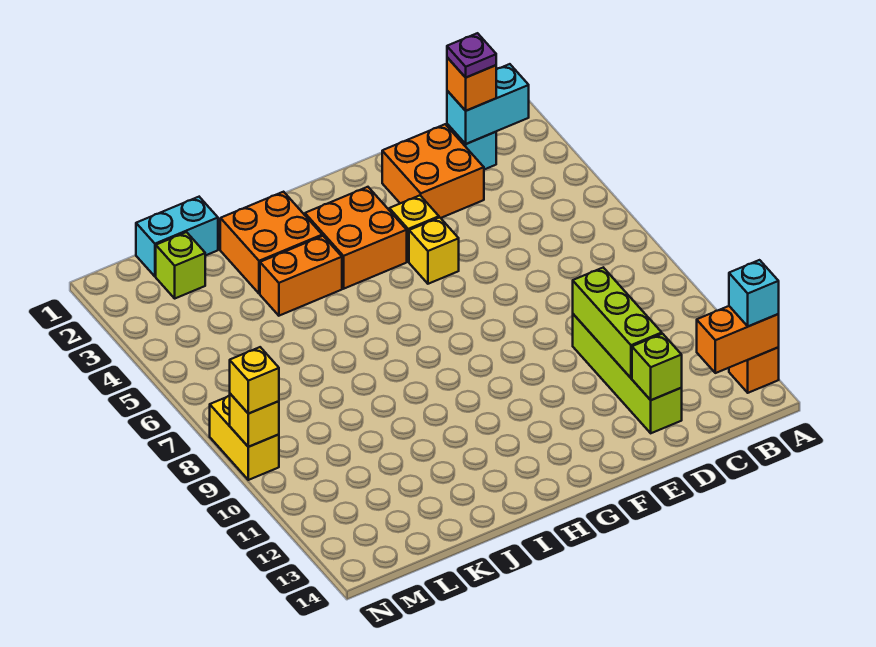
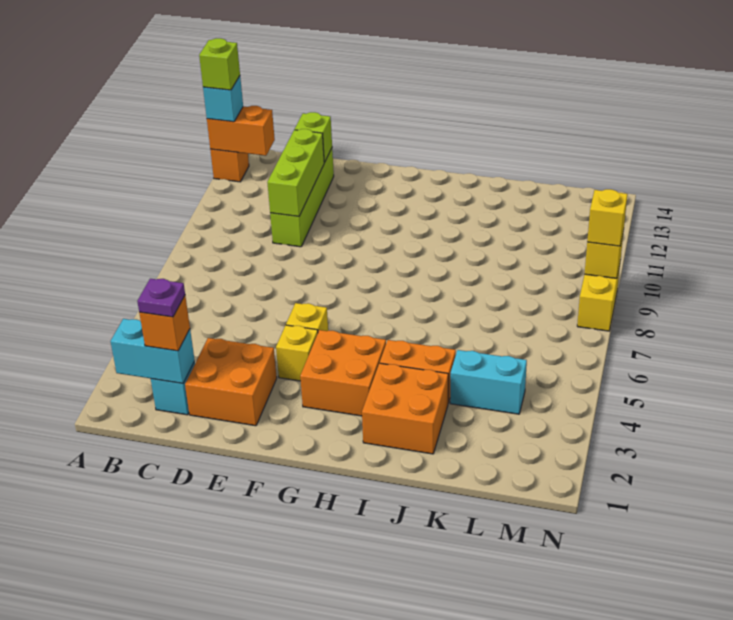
cyan brick K1:L1 level 1 -> cyan brick K4:L4 level 1
lime brick L2 level 1 -> lime brick A13 level 4

